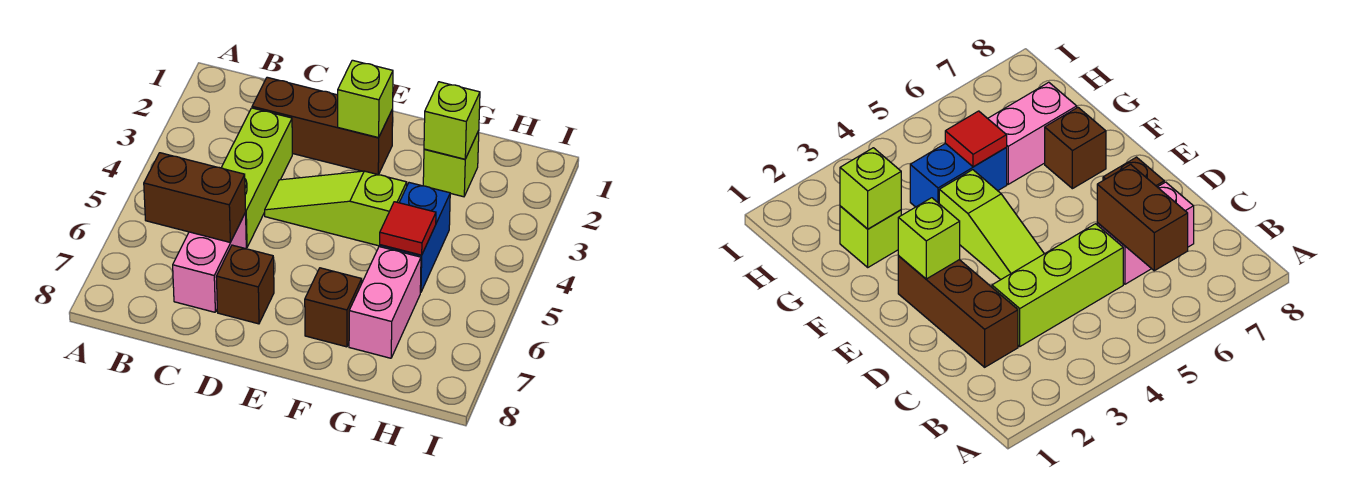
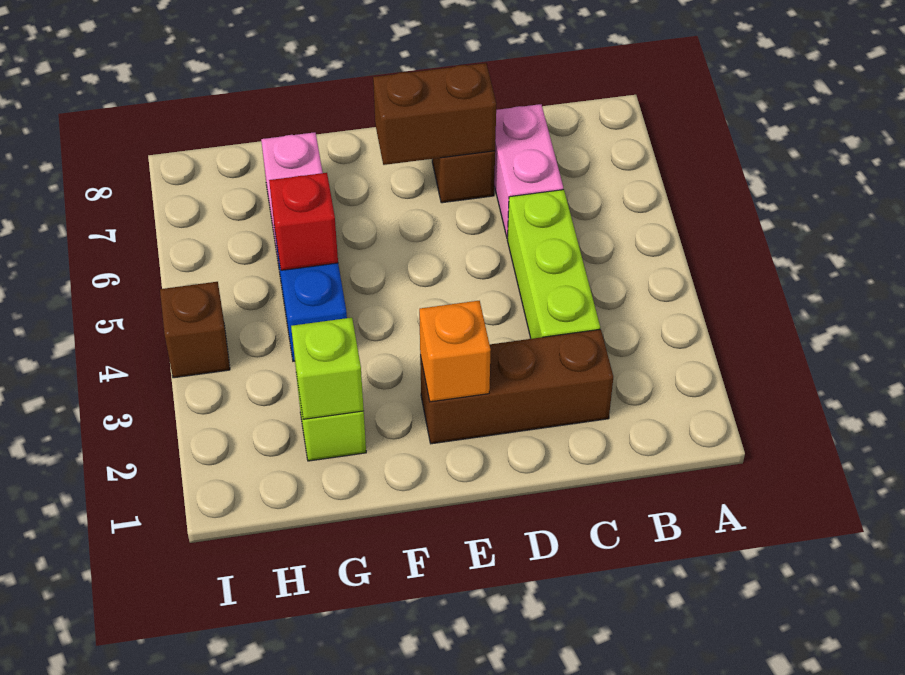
brown brick B6:C6 level 2 -> brown brick D7:E7 level 2
lime slope D4:F4 level 1 top F -> none
lime brick E2 level 2 -> orange brick E2 level 2
brown brick F7 level 1 -> brown brick I4 level 1
red tile G5 level 2 -> red brick G5 level 2

